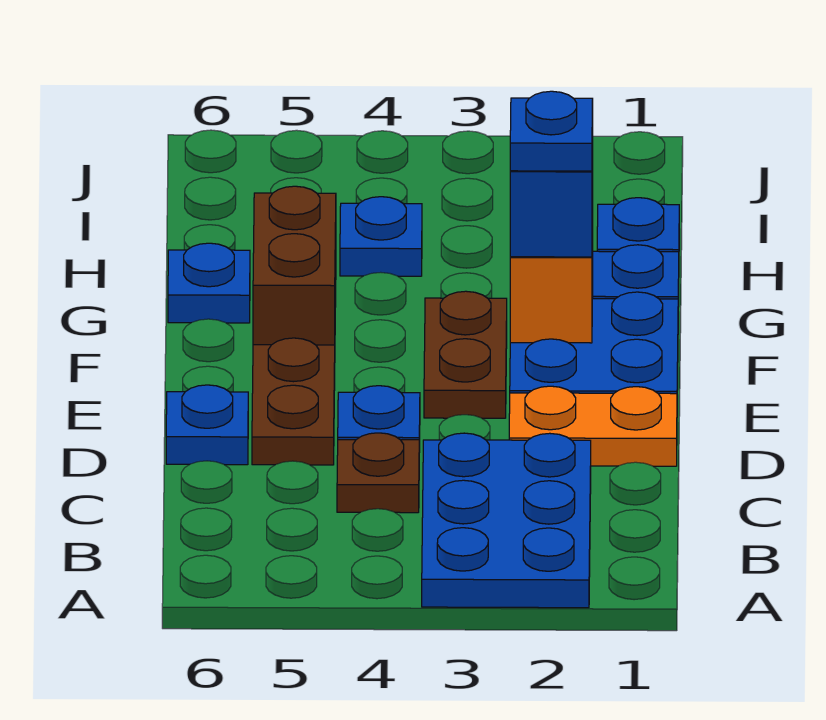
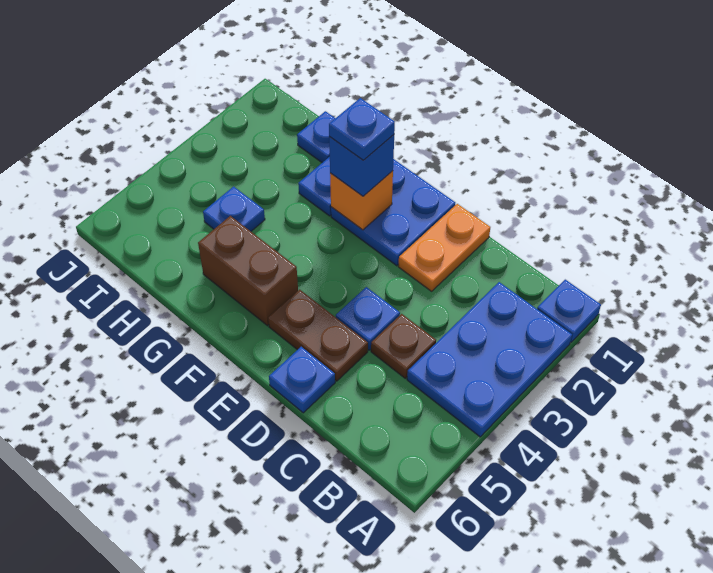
blue plate A2:C3 level 1 -> blue plate A2:B4 level 1
brown plate E3:F3 level 1 -> none
blue plate G6 level 1 -> blue plate A1 level 1

